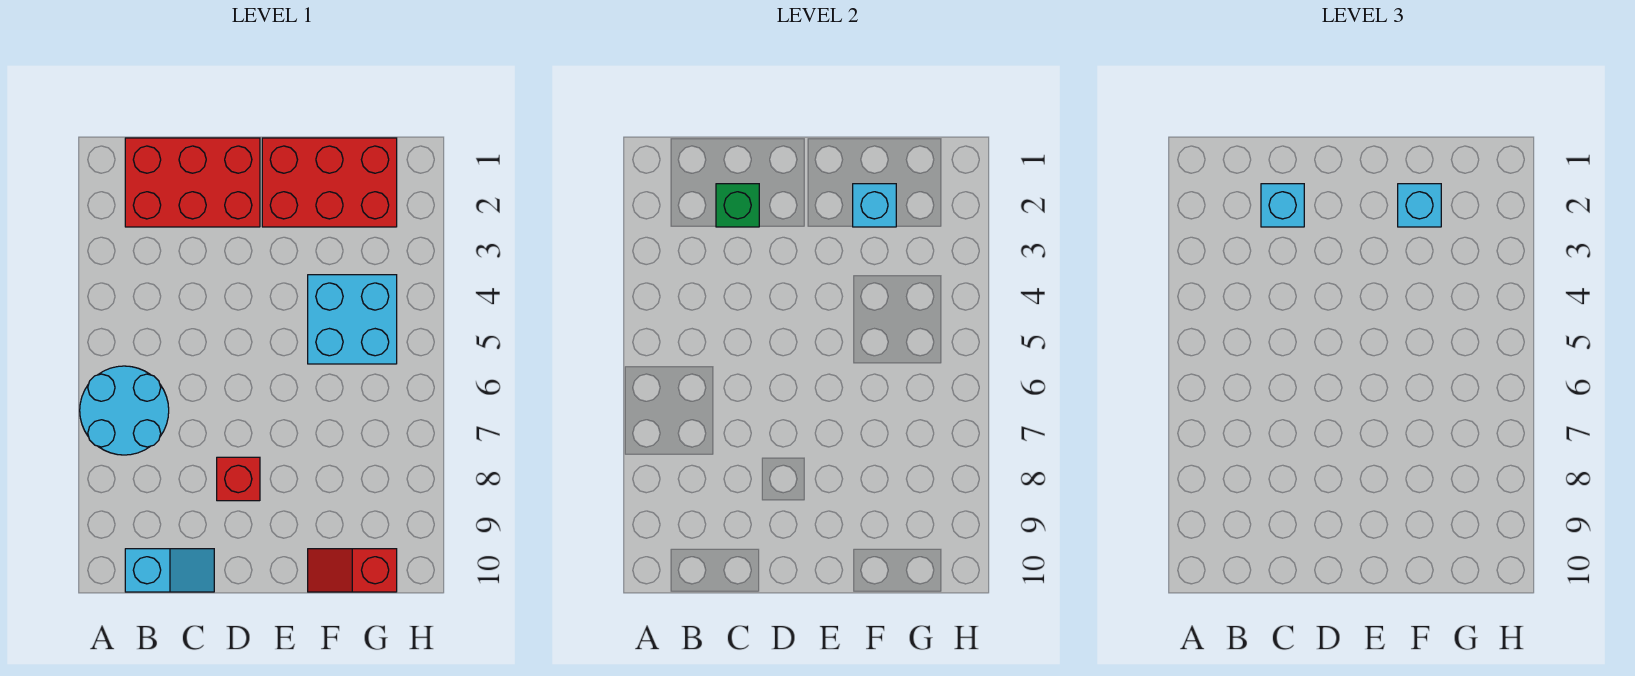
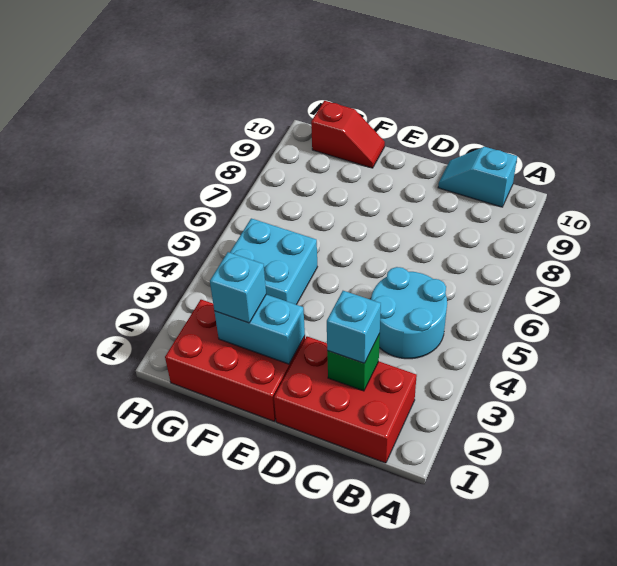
cyan round brick A6:B7 level 1 -> cyan round brick B4:C5 level 1
red brick D8 level 1 -> none
cyan brick F2 level 2 -> cyan brick E2:F2 level 2

